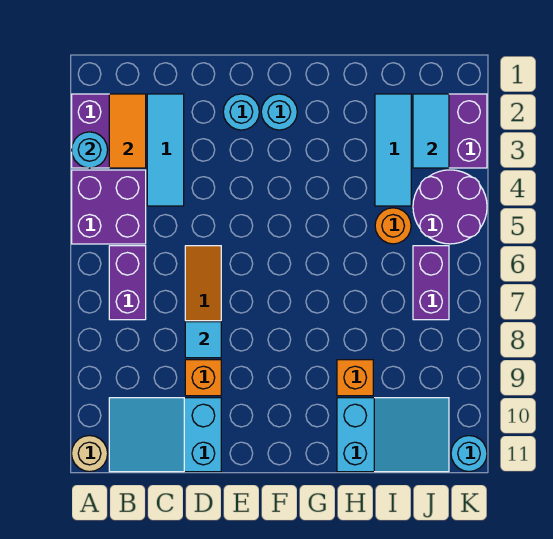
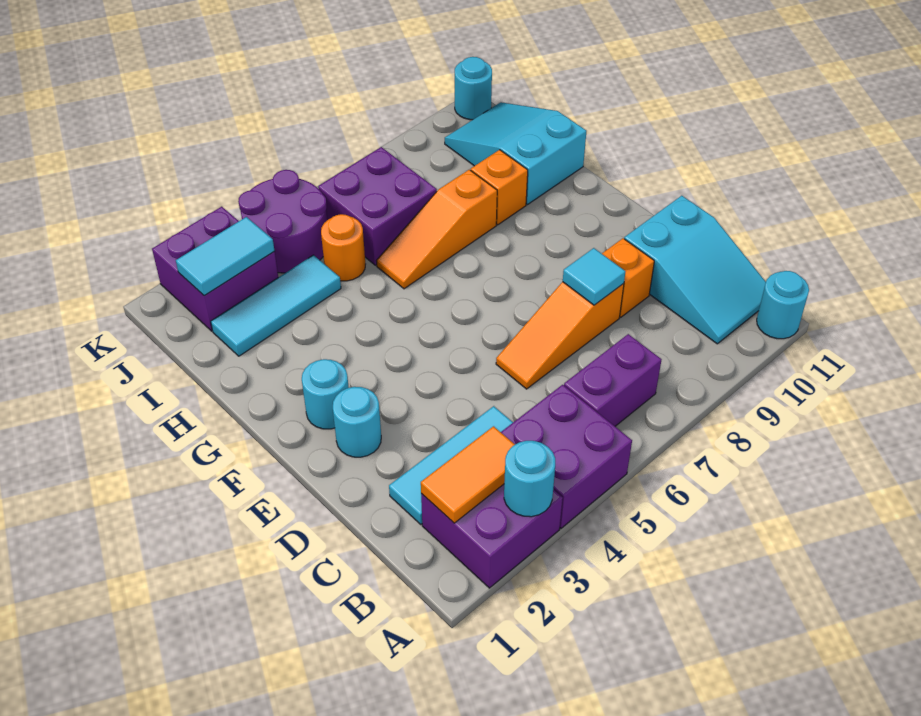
tan round brick A11 level 1 -> cyan round brick A11 level 1
none -> orange slope H6:H8 level 1 top 8
purple brick J6:J7 level 1 -> purple brick I6:J7 level 1

